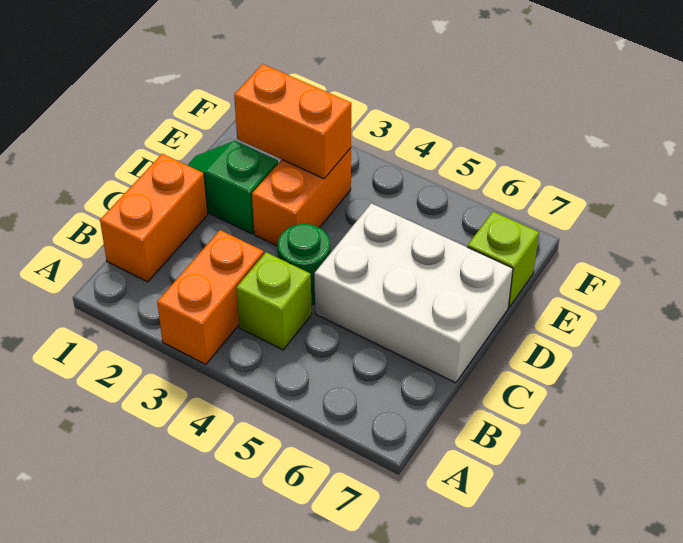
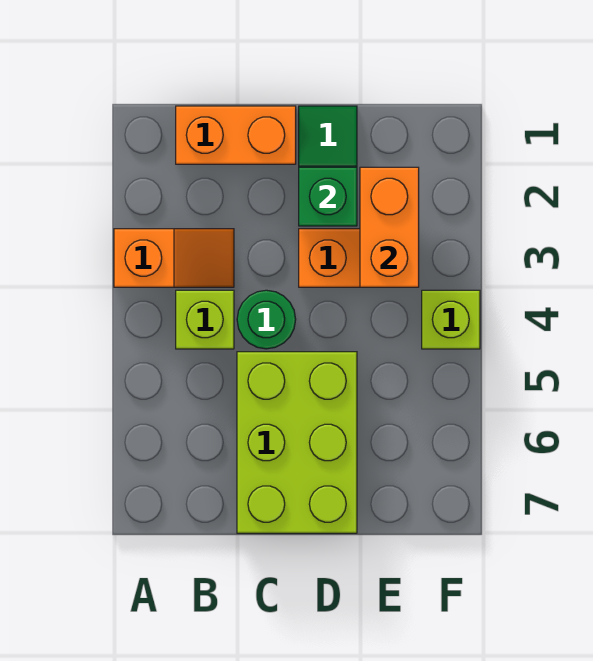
orange brick A3:B3 level 1 -> orange slope A3:B3 level 1 top A
white brick C5:D7 level 1 -> lime brick C5:D7 level 1
none -> green brick D2 level 2
lime brick E7 level 1 -> lime brick F4 level 1

